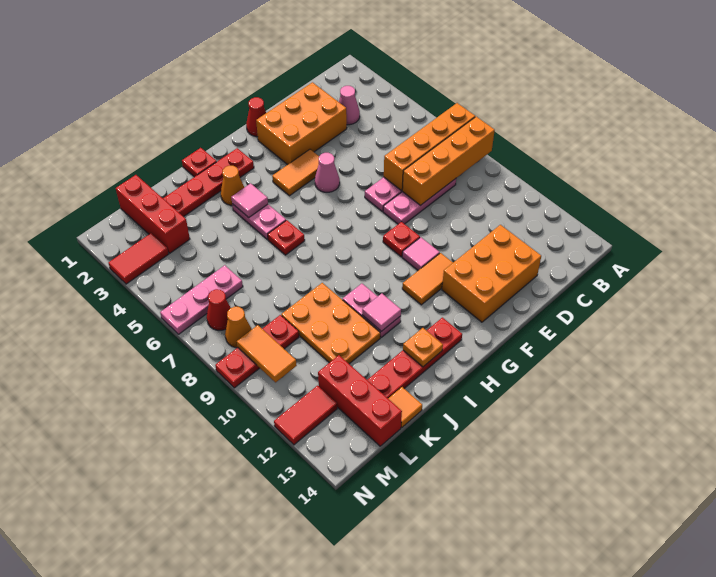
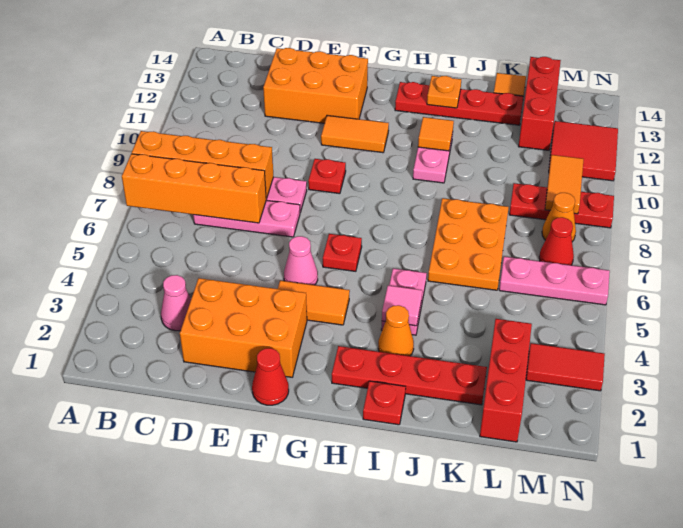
pink tile F10 level 1 -> none
red plate I6 level 1 -> red plate G6 level 1
pink tile I11 level 2 -> orange tile I11 level 2
orange plate J9:K11 level 1 -> orange plate J6:K8 level 1
red tile M12:N12 level 1 -> red tile M11:N12 level 1

